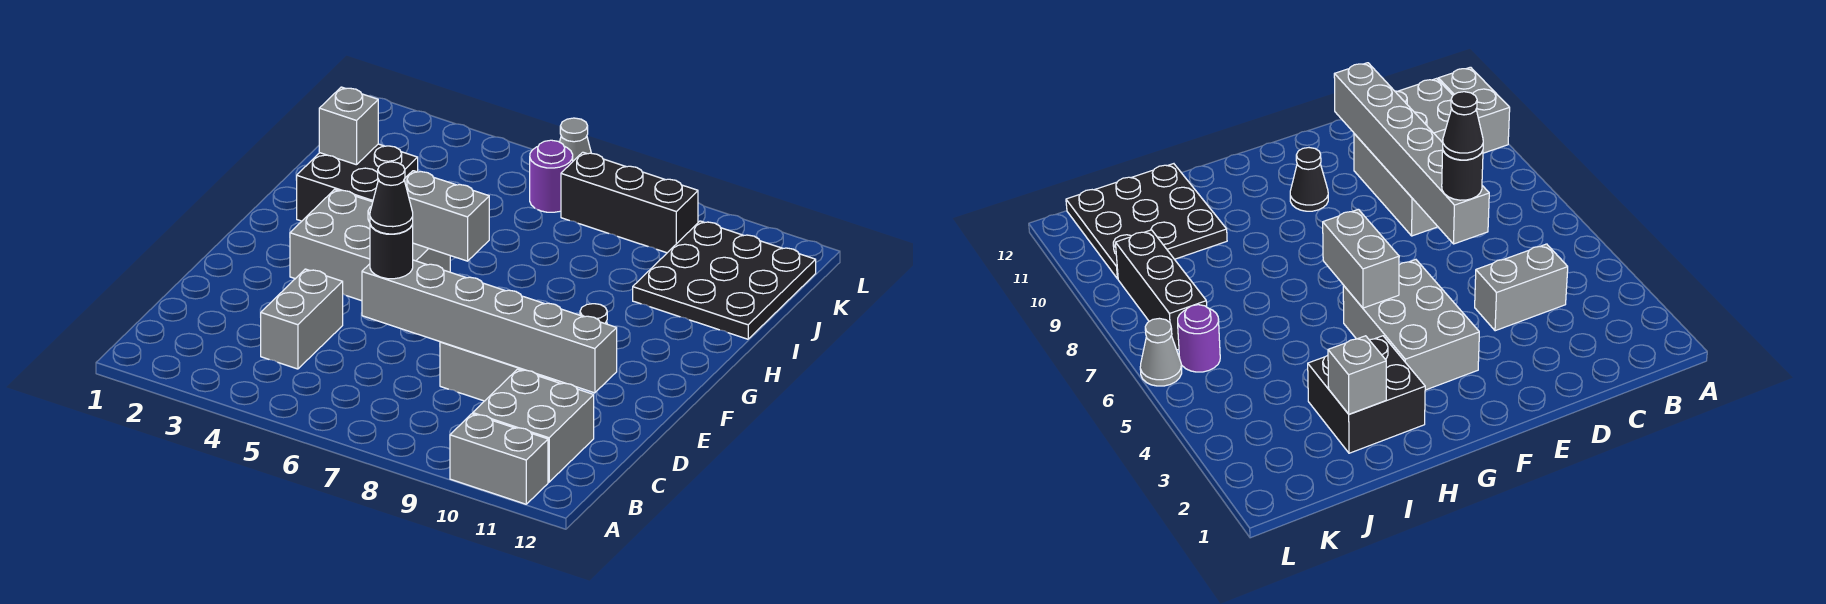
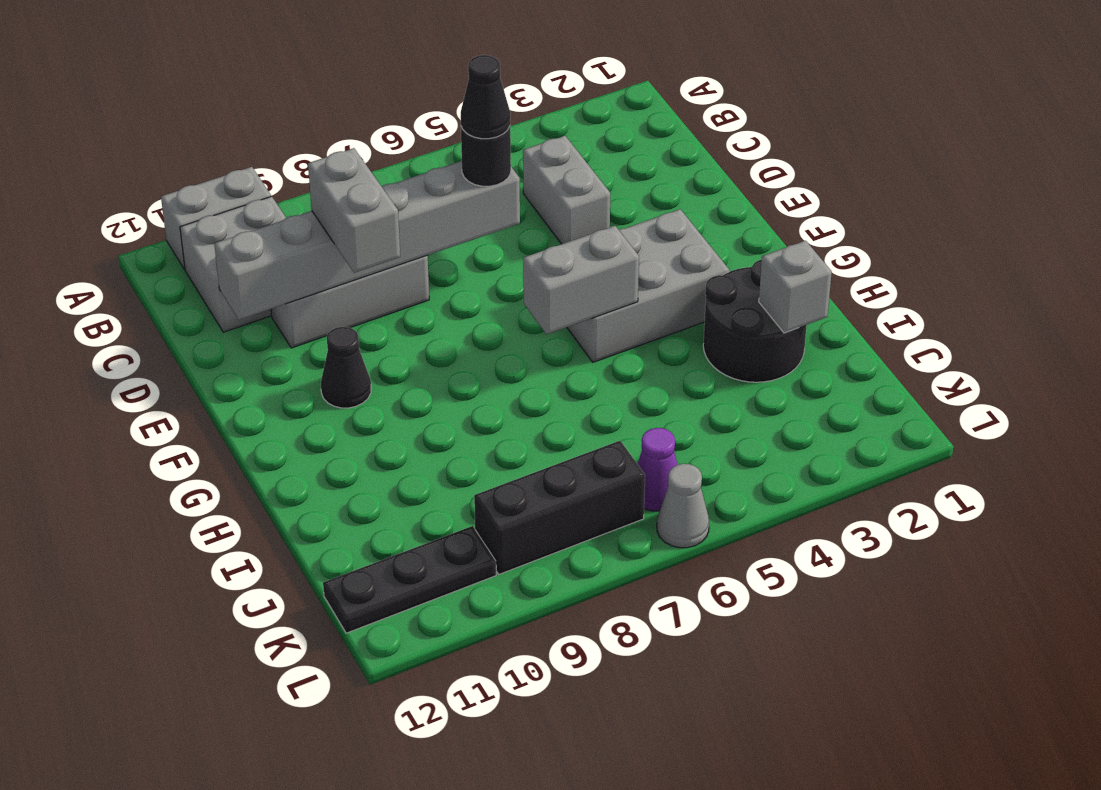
none -> grey brick D9:E9 level 3
black brick H2:I3 level 1 -> black round brick H2:I3 level 1
black plate I10:K12 level 1 -> black plate K10:K12 level 1
purple round brick K6 level 1 -> purple cone K6 level 1

